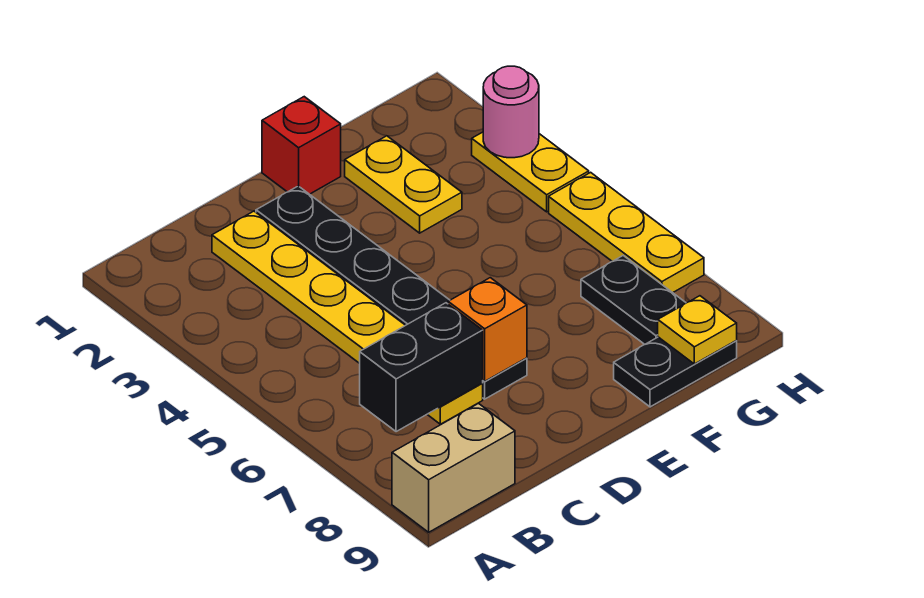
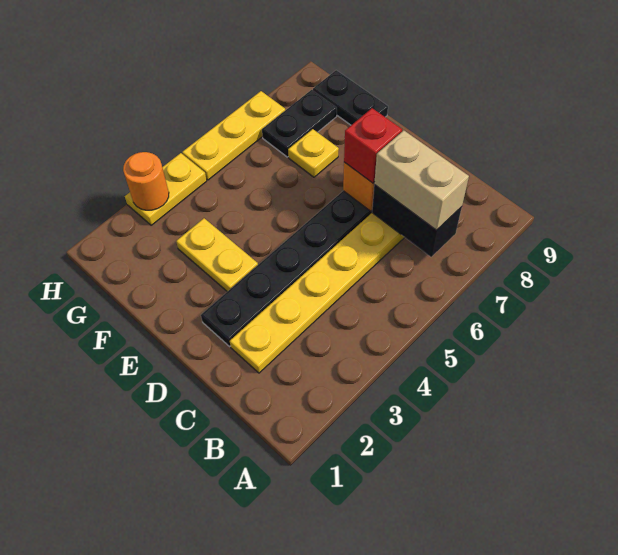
tan brick A9:B9 level 1 -> tan brick B7:C7 level 3
red brick E1 level 1 -> red brick D7 level 3
yellow plate F2:F3 level 1 -> yellow plate E3:F3 level 1
yellow plate G9 level 2 -> yellow plate F7 level 1
pink round brick H3 level 2 -> orange round brick H3 level 2

